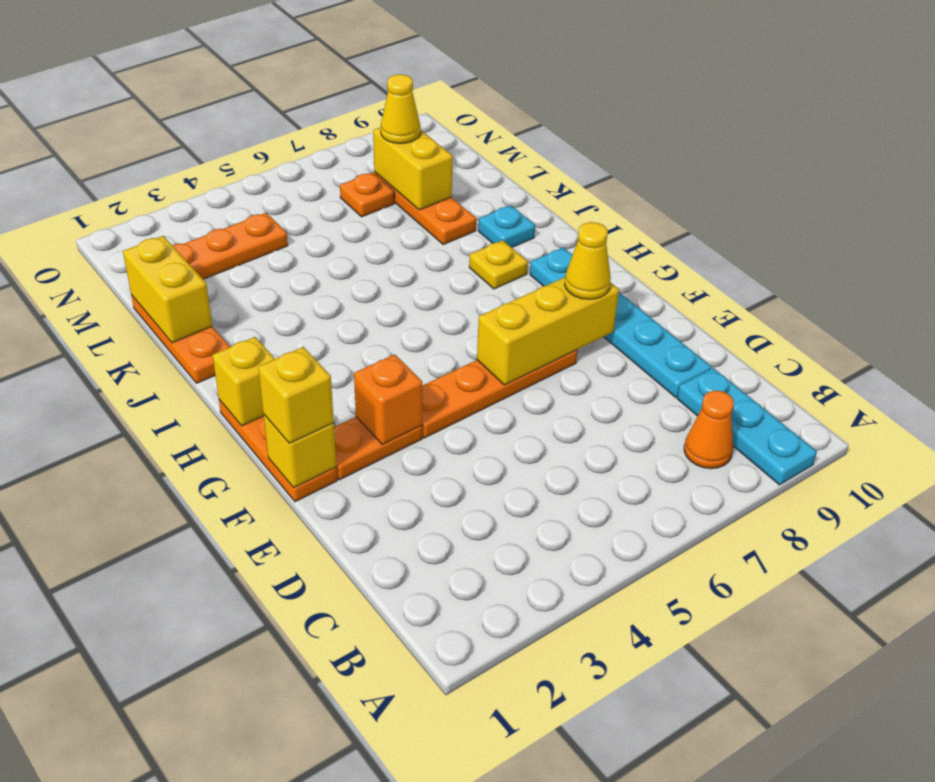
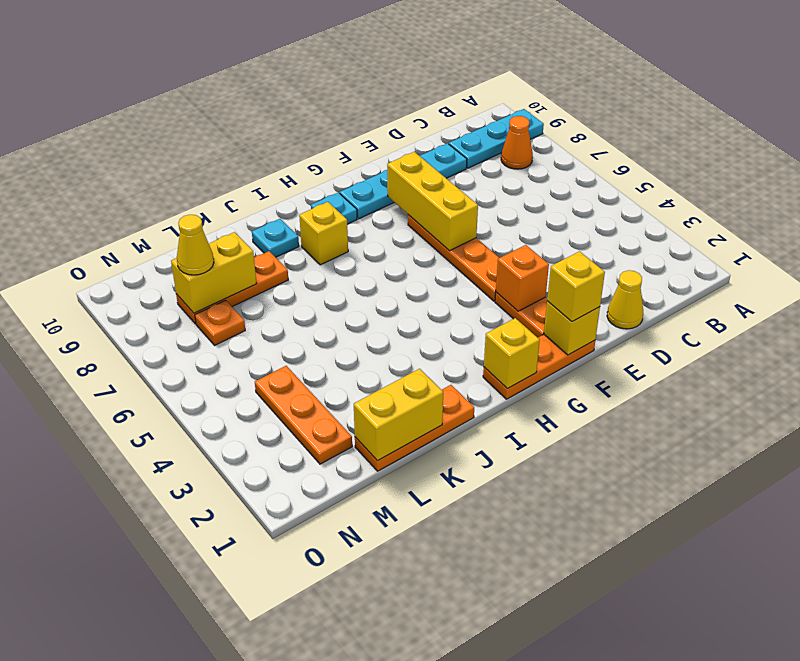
yellow cone F8 level 3 -> yellow cone D1 level 1
yellow plate I8 level 1 -> yellow brick I8 level 1

